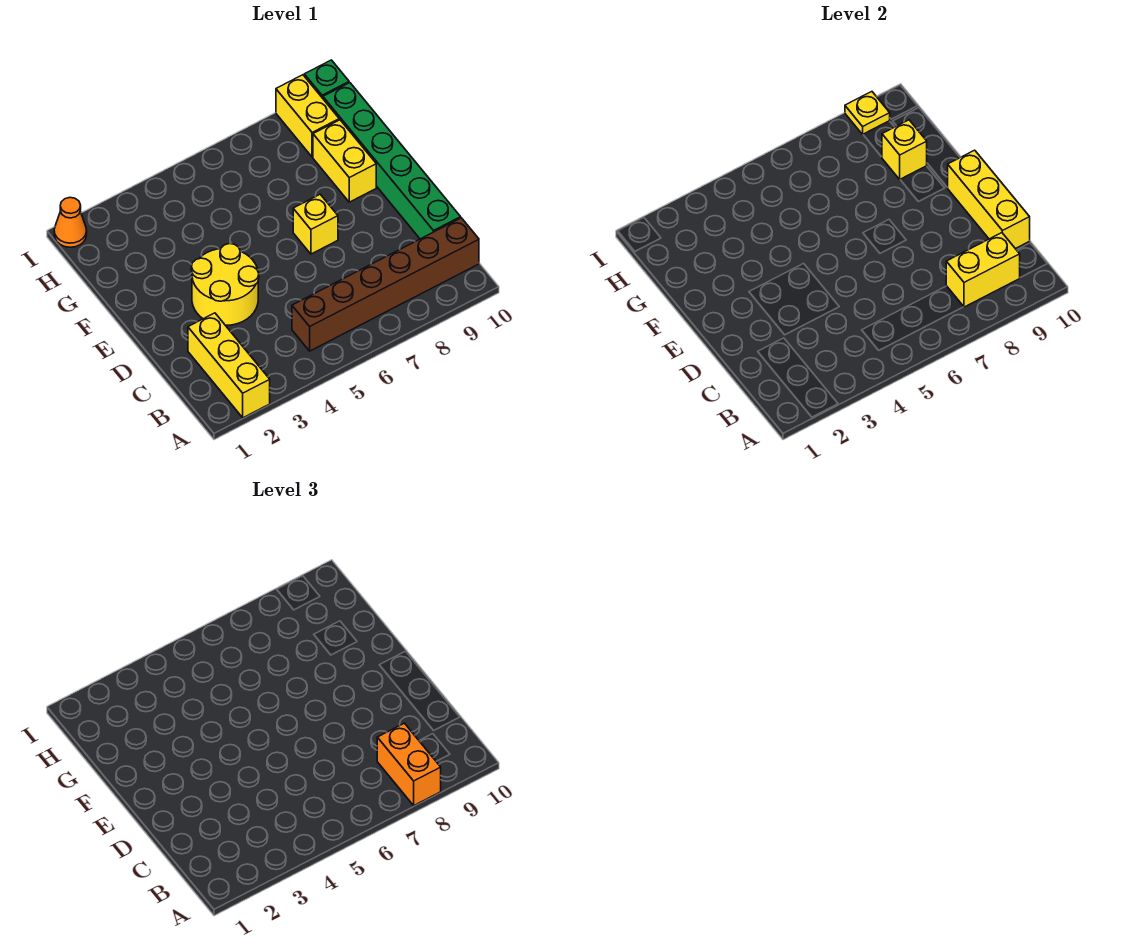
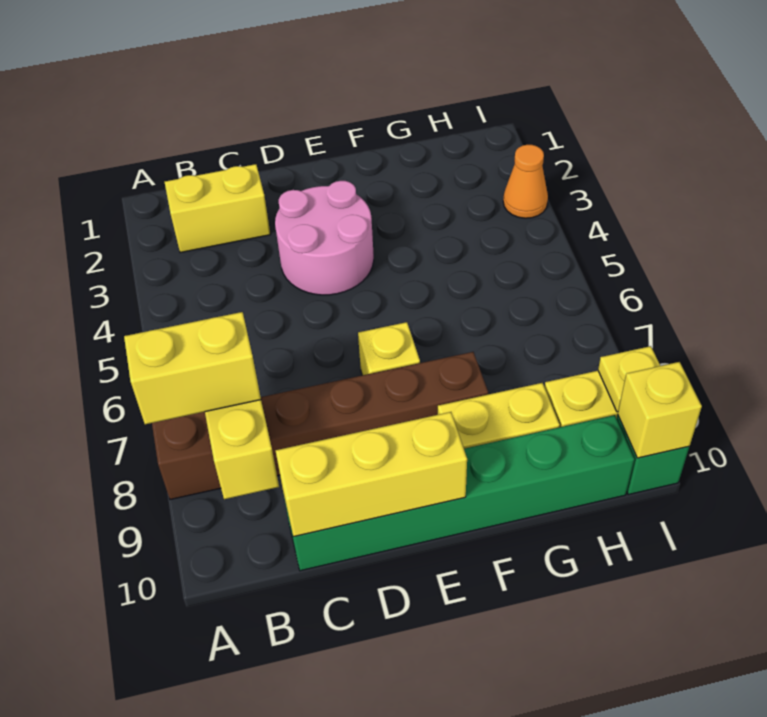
yellow brick A2:C2 level 1 -> yellow brick B2:C2 level 1
orange brick A8:B8 level 3 -> yellow brick A8:B8 level 3
brown brick B5:B10 level 1 -> brown brick A8:F8 level 1
yellow round brick D3:E4 level 1 -> pink round brick D3:E4 level 1
yellow brick G9 level 2 -> yellow brick I10 level 2
orange cone I1 level 1 -> orange cone I3 level 1

